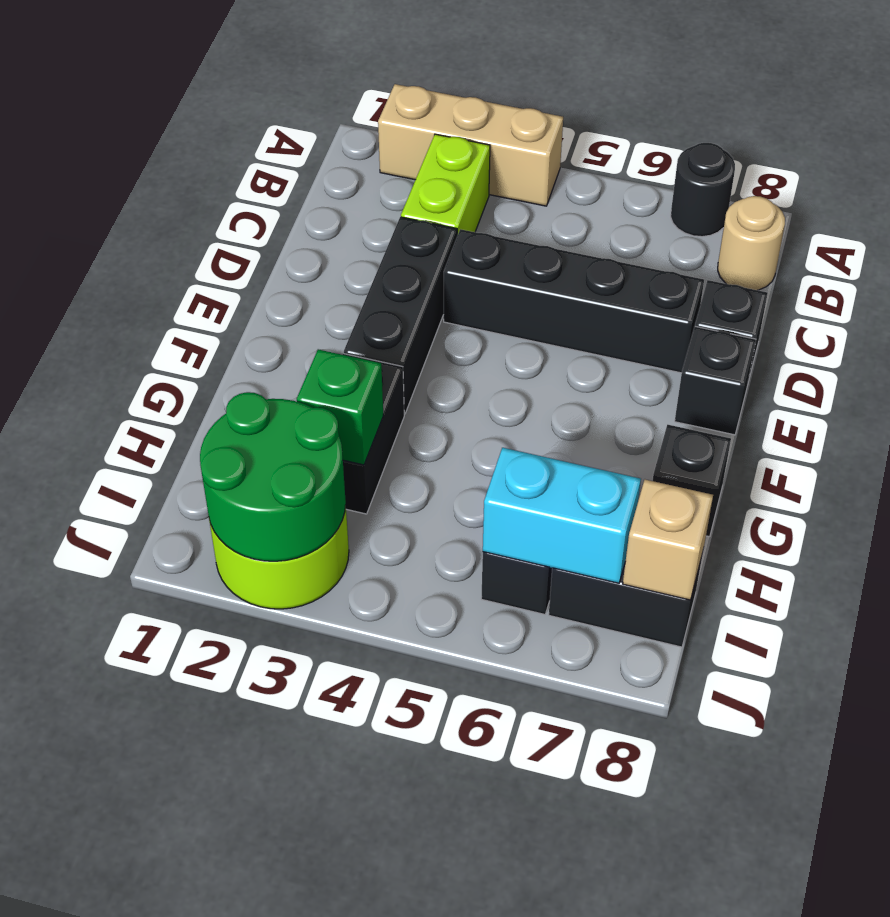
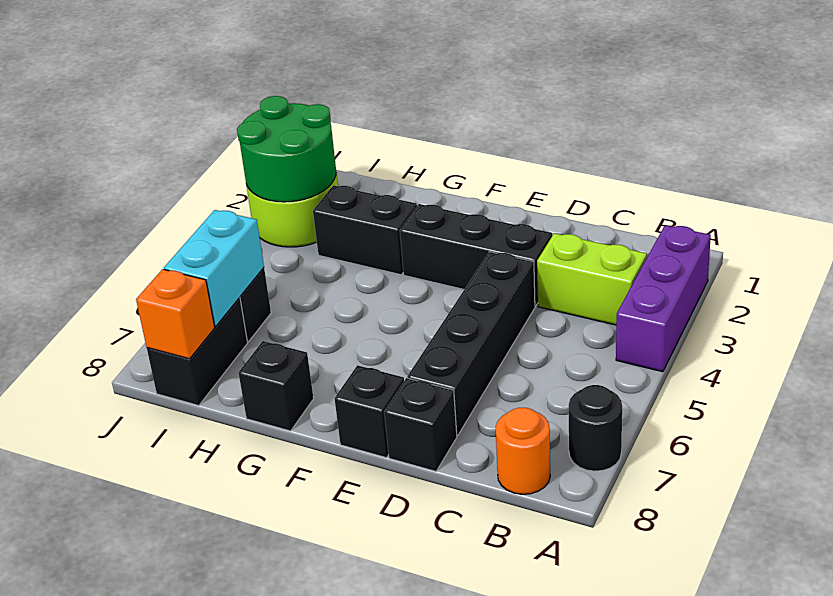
tan brick A2:A4 level 1 -> purple brick A2:A4 level 1
tan round brick B8 level 1 -> orange round brick B8 level 1
green brick H3 level 2 -> none
tan brick I8 level 2 -> orange brick I8 level 2

